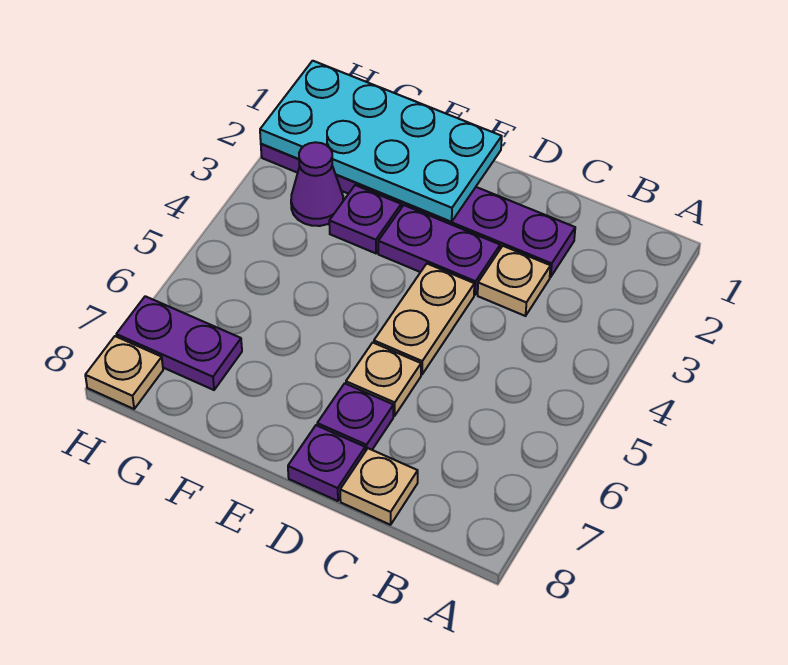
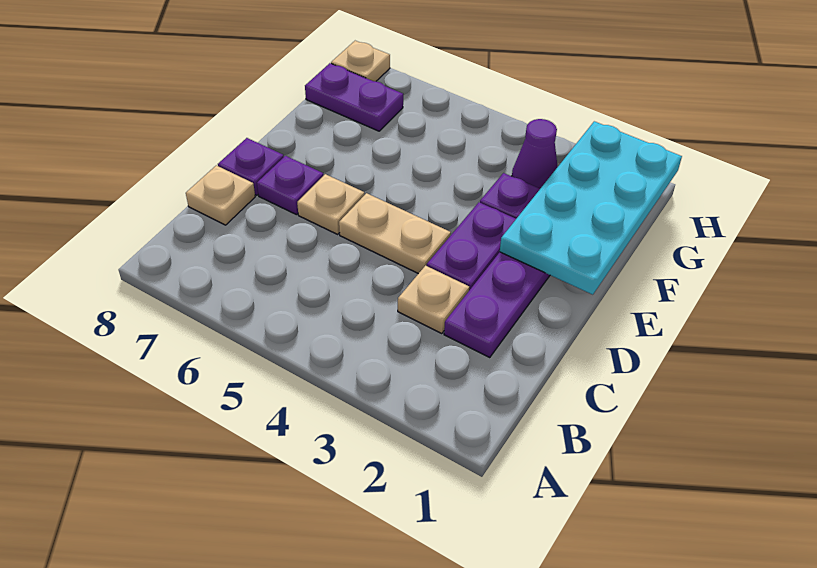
purple plate G7:H7 level 1 -> purple plate G7:G8 level 1

